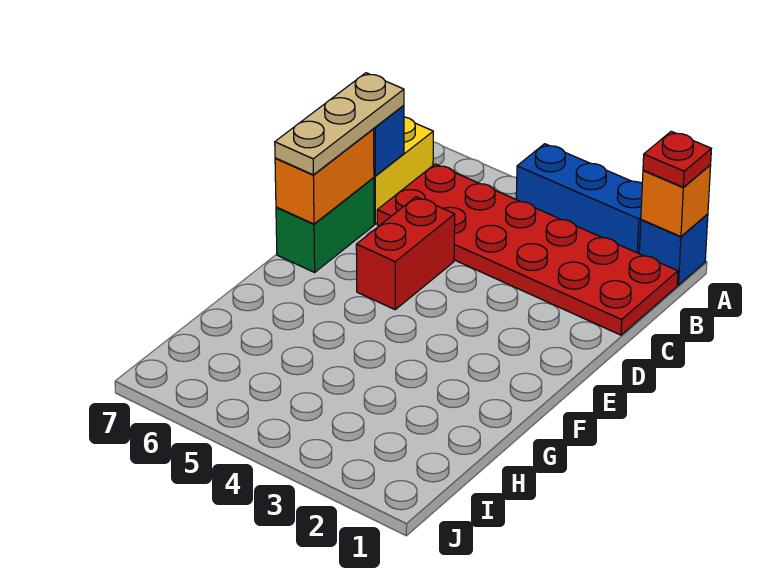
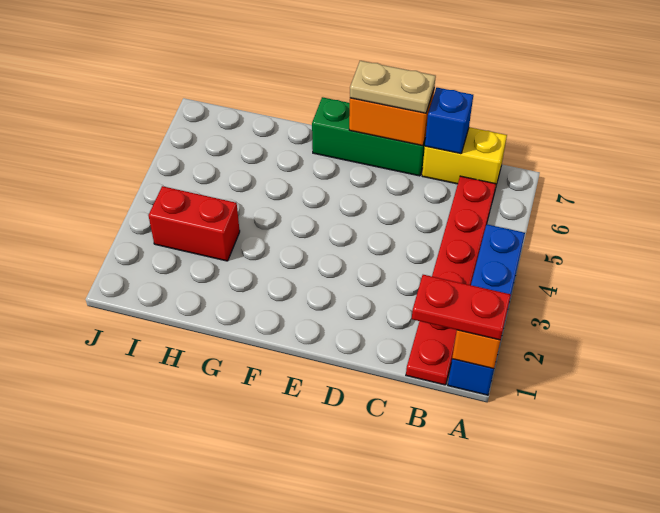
red plate A1 level 3 -> red plate A1:B1 level 3
red plate B1:C6 level 1 -> red plate B1:B6 level 1
tan plate C7:E7 level 3 -> tan plate D7:E7 level 3
red brick D5:E5 level 1 -> red brick H3:I3 level 1
green brick D7:E7 level 1 -> green brick D7:F7 level 1

